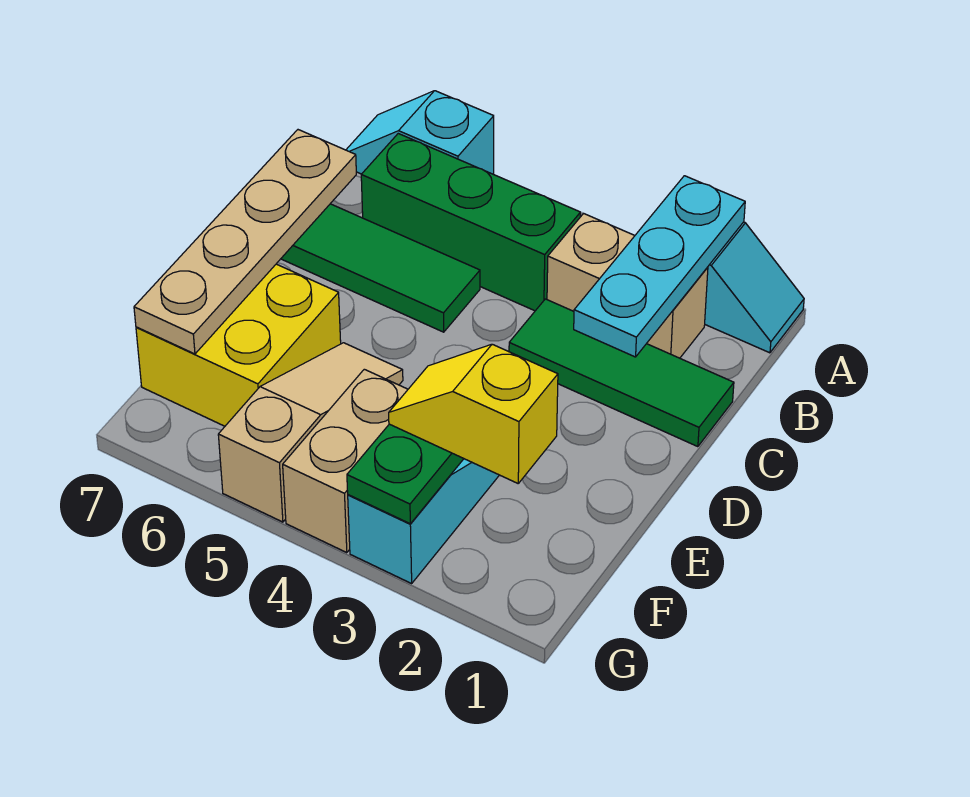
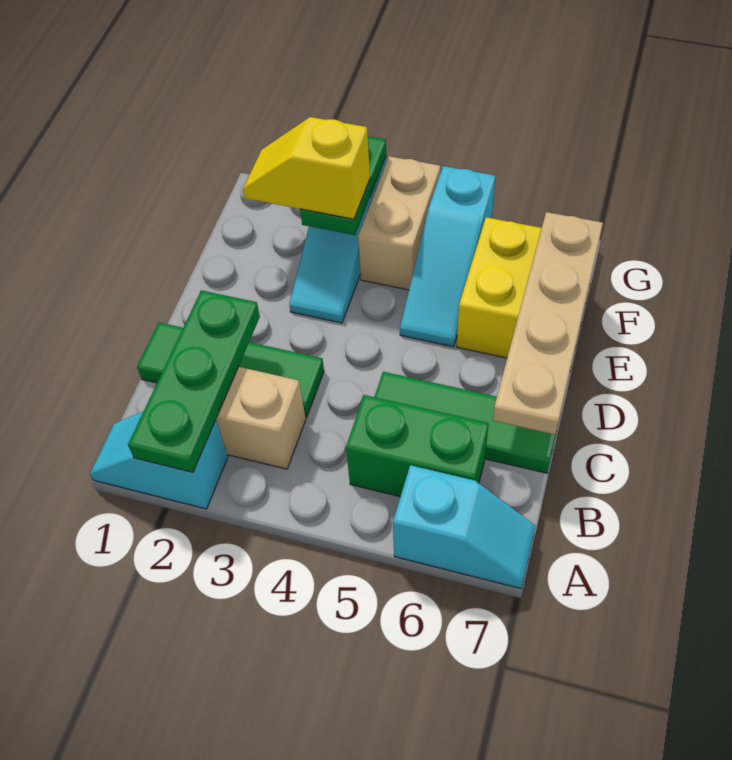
cyan plate A2:C2 level 2 -> green plate A2:C2 level 2
green brick B4:B6 level 1 -> green brick B5:B6 level 1
tan slope E5:G5 level 1 top G -> cyan slope E5:G5 level 1 top G
yellow slope F2:F3 level 3 top 2 -> yellow slope F2:F3 level 3 top 3

